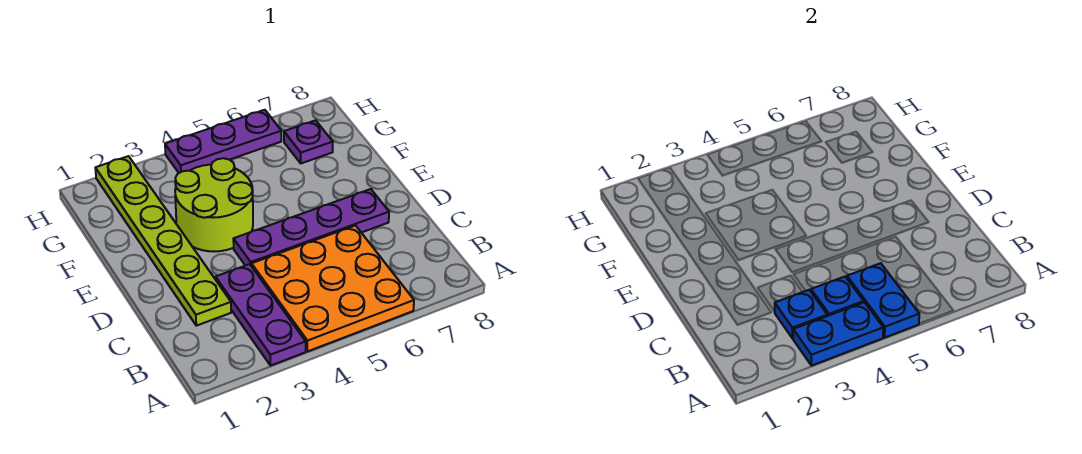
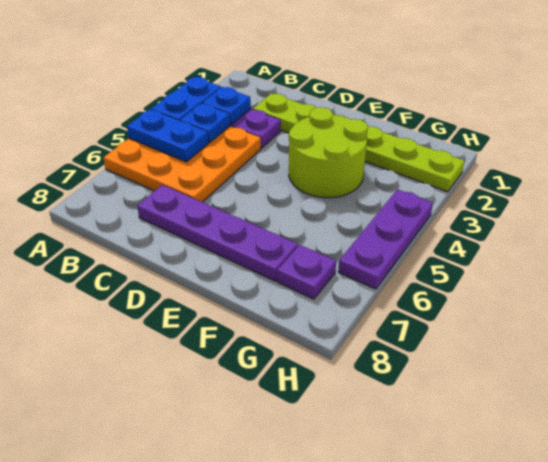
purple plate D4:D7 level 1 -> purple plate C7:F7 level 1

